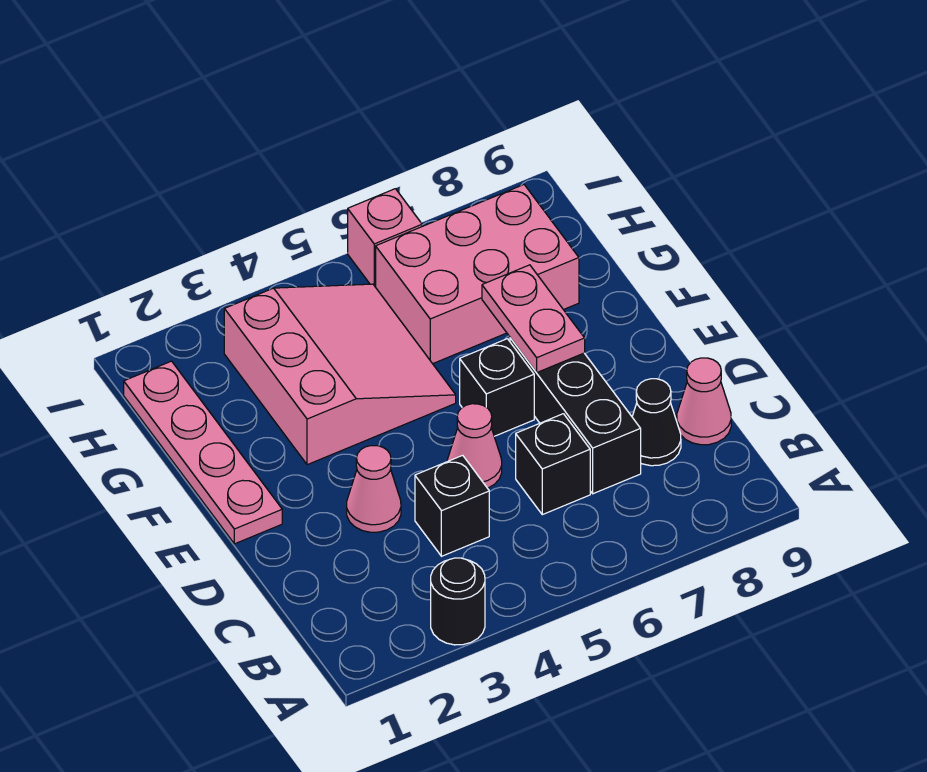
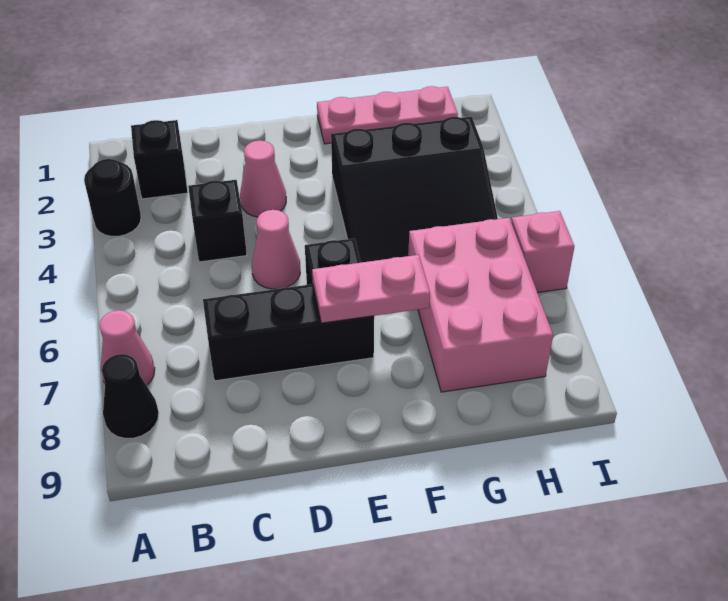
black brick C6 level 1 -> black brick B2 level 1
black cone C8 level 1 -> black cone A8 level 1
pink cone C9 level 1 -> pink cone A7 level 1
pink plate E1:H1 level 1 -> pink plate F1:H1 level 1
pink slope F3:H5 level 1 top 3 -> black slope F3:H5 level 1 top 3

